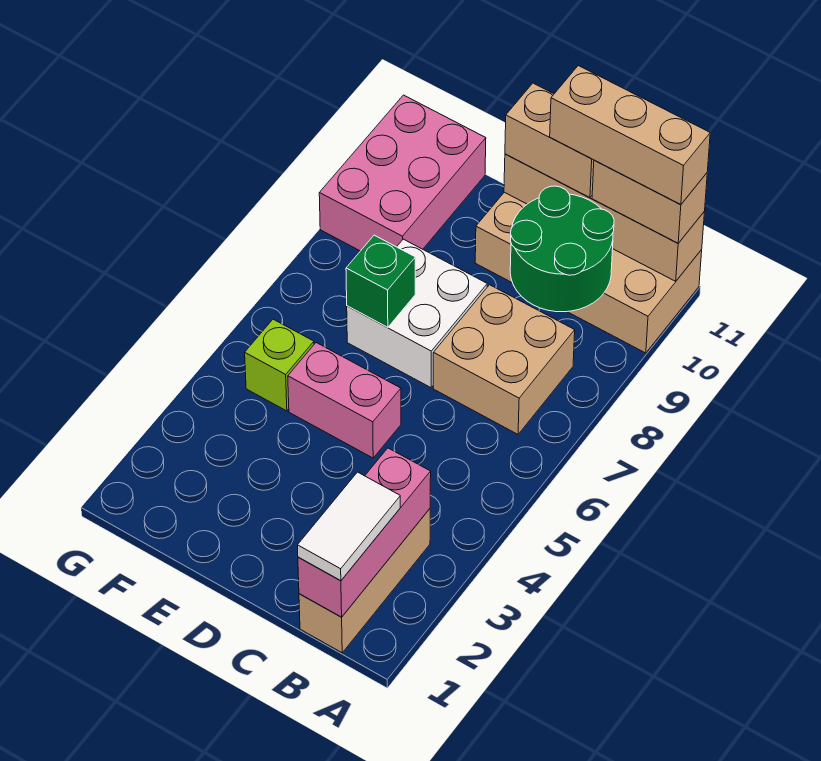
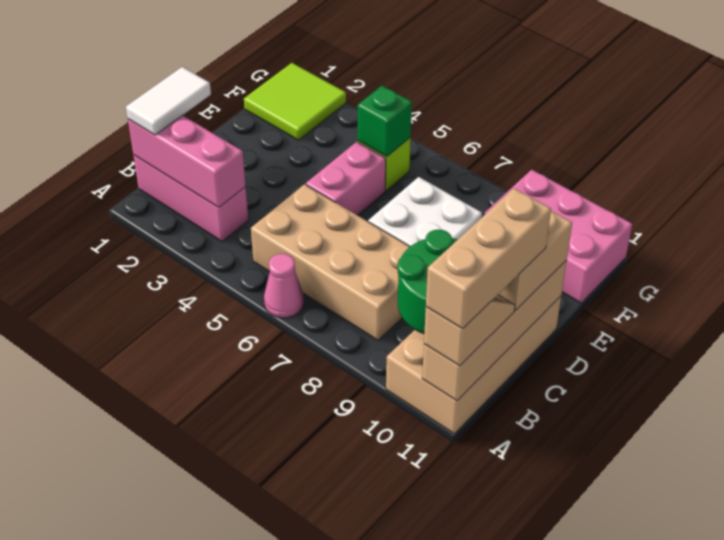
none -> pink cone A6 level 1
tan brick A11:B11 level 3 -> tan slope A11:B11 level 3 top A
tan brick B1:B3 level 1 -> pink brick B1:B3 level 1
white tile B1:B2 level 3 -> white tile B1:C1 level 3
tan brick B7:C8 level 1 -> tan brick B5:C8 level 1
green brick E7 level 2 -> green brick F5 level 2
none -> lime tile F1:G2 level 1

